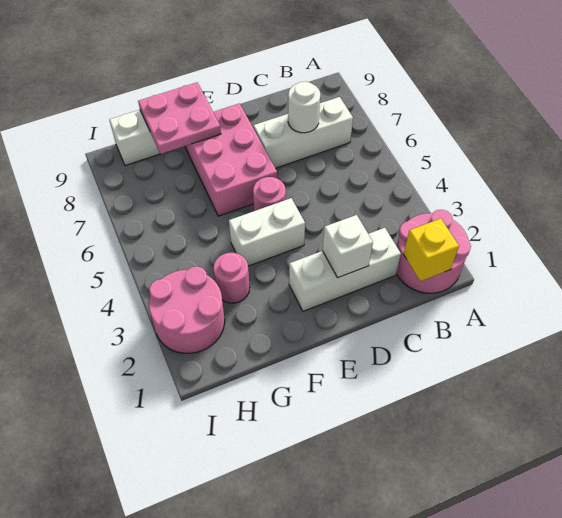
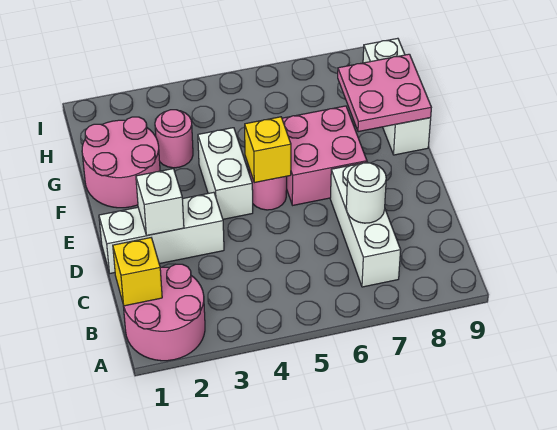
white brick C2:E2 level 1 -> white brick D1:D3 level 1
none -> yellow brick E5 level 2
pink brick E6:F8 level 1 -> pink brick E6:F7 level 1
pink round brick H2:I3 level 1 -> pink round brick F1:G2 level 1

